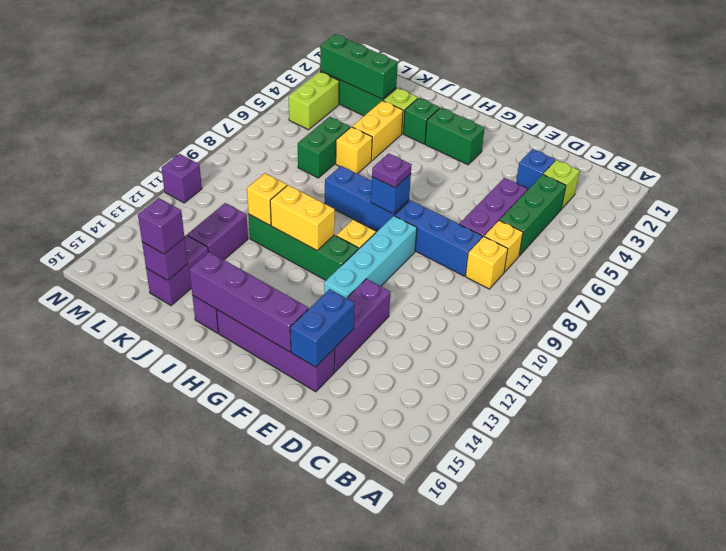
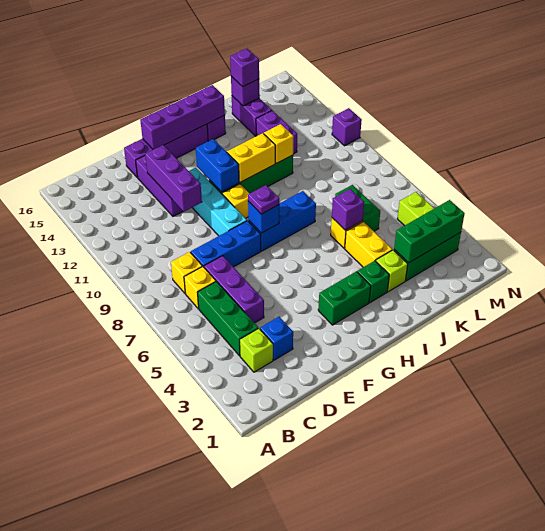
none -> purple brick E11:E13 level 2
blue brick E14:E15 level 2 -> blue brick G11:G12 level 2
none -> purple brick J6 level 2

